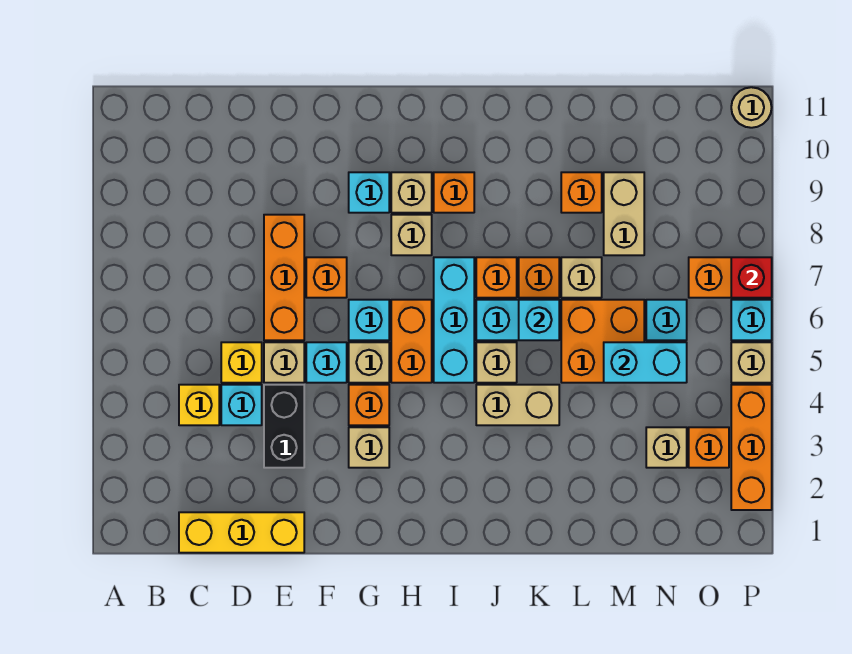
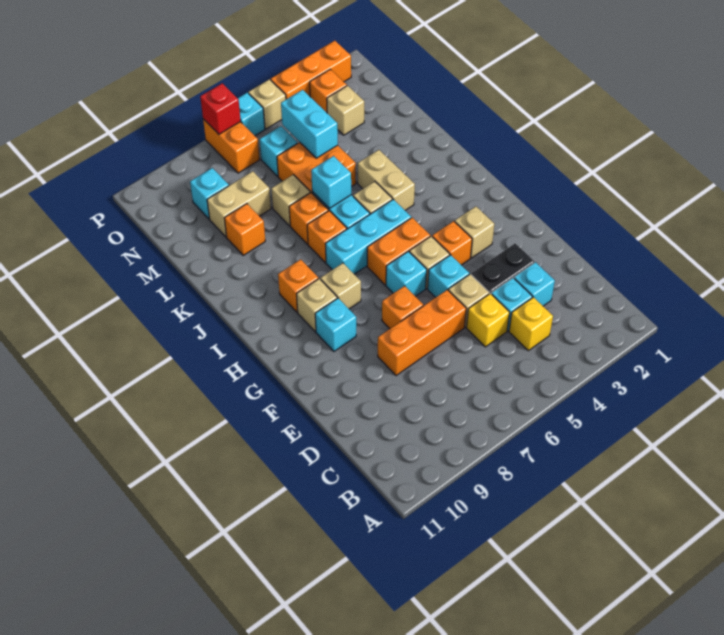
yellow brick C1:E1 level 1 -> none
none -> cyan brick D3 level 1
none -> cyan brick N9 level 1
tan round brick P11 level 1 -> none

